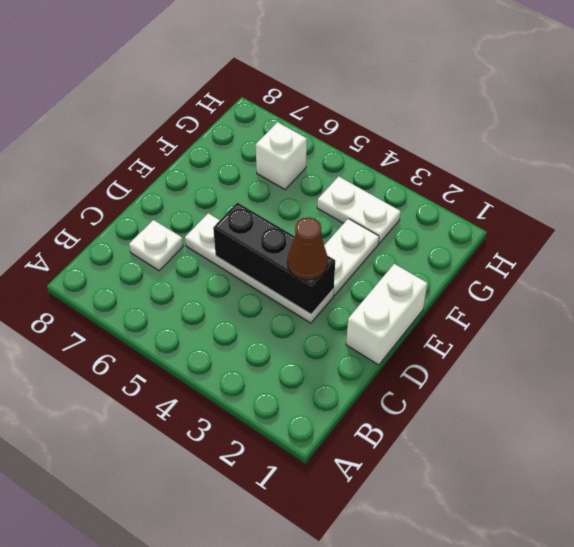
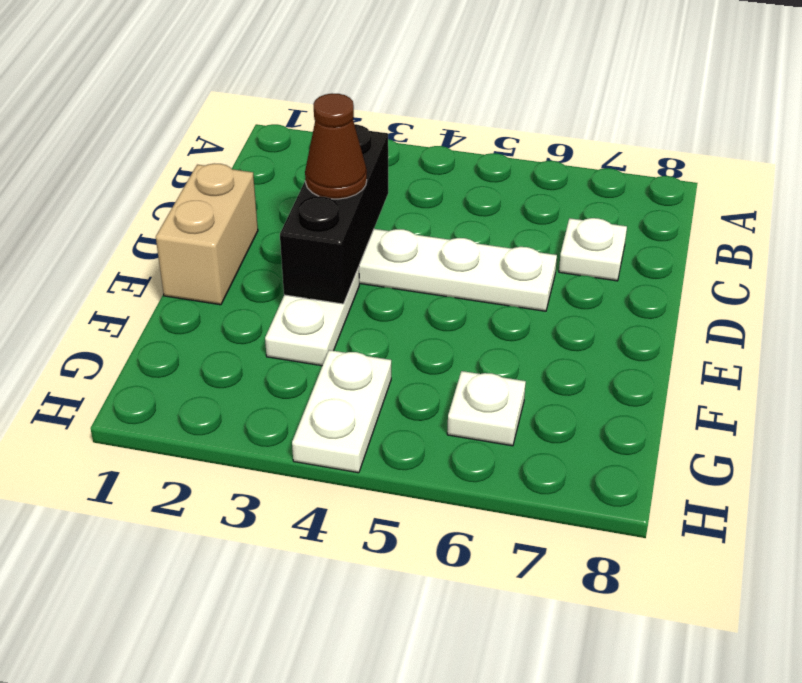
white brick D1:E1 level 1 -> tan brick D1:E1 level 1
black brick D3:D5 level 2 -> black brick C3:E3 level 2
white plate G3:G4 level 1 -> white plate G4:H4 level 1
white brick G6 level 1 -> white plate G6 level 1

